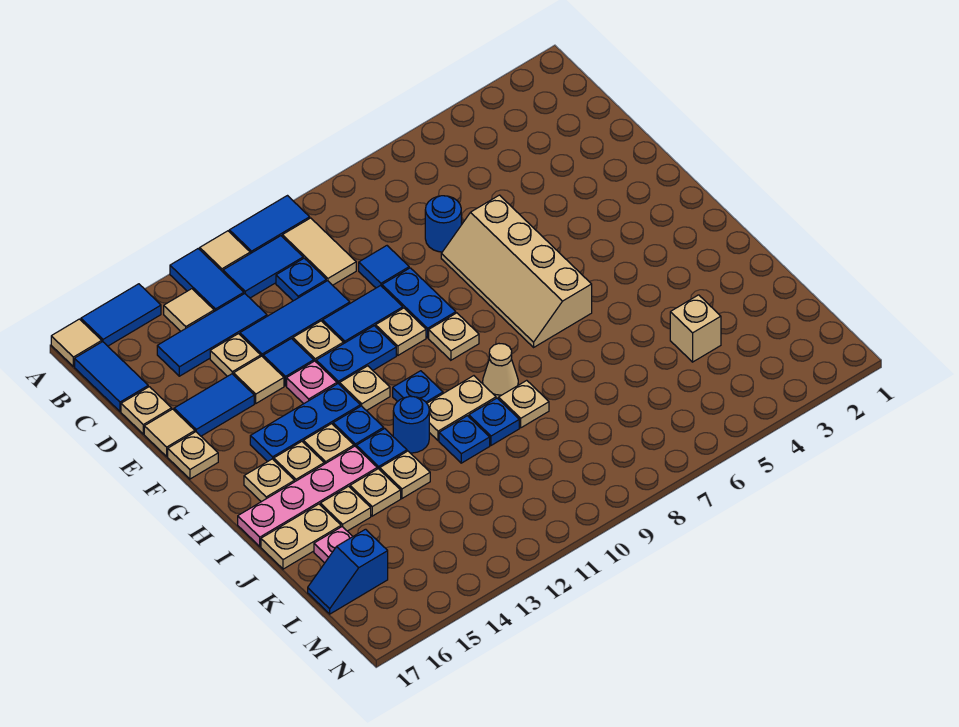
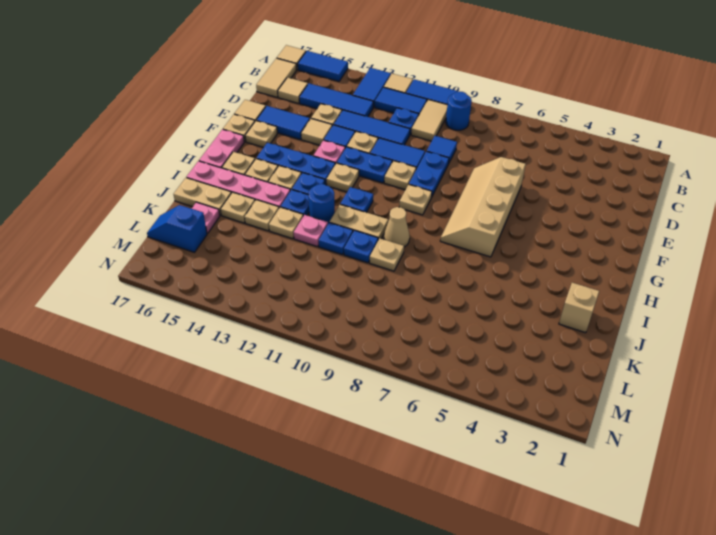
tan tile B14 level 1 -> tan tile C16 level 1
blue tile B17:C17 level 1 -> tan tile B17:C17 level 1
blue round brick D7 level 1 -> blue round brick B9 level 1
tan plate D17 level 1 -> tan plate F16 level 1
none -> pink plate G17:H17 level 1
none -> pink plate J12 level 1
tan brick K4 level 1 -> tan brick J2 level 1

